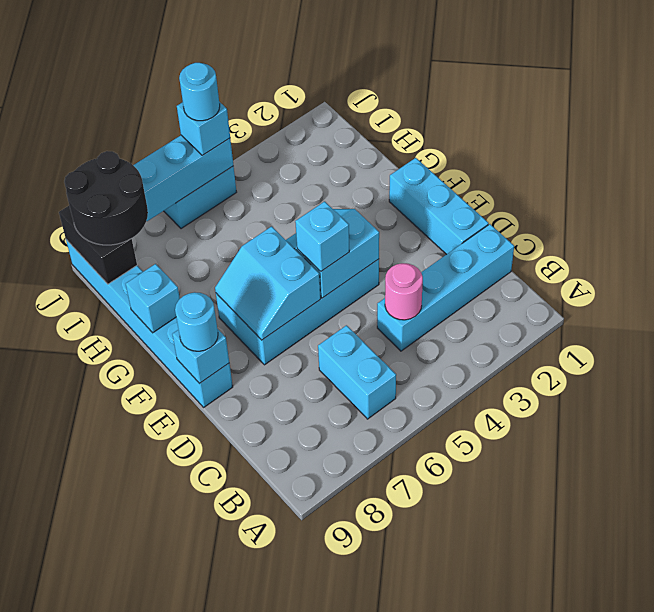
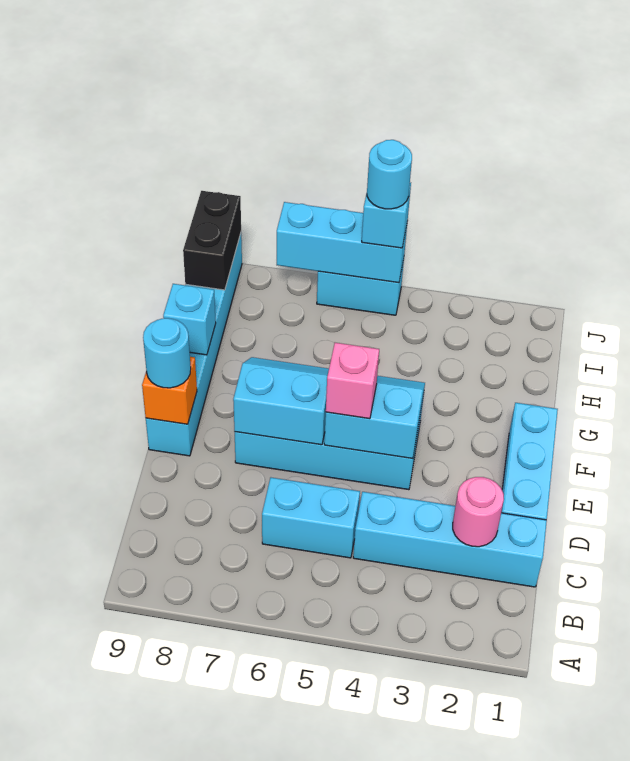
cyan brick B6:C6 level 1 -> cyan brick C5:C6 level 1
pink round brick C4 level 2 -> pink round brick C2 level 2
cyan brick E5 level 3 -> pink brick E5 level 3
cyan slope E6:F7 level 2 top 6 -> cyan slope E6:F7 level 2 top E
cyan brick E9 level 2 -> orange brick E9 level 2
black round brick I8:J9 level 3 -> none

